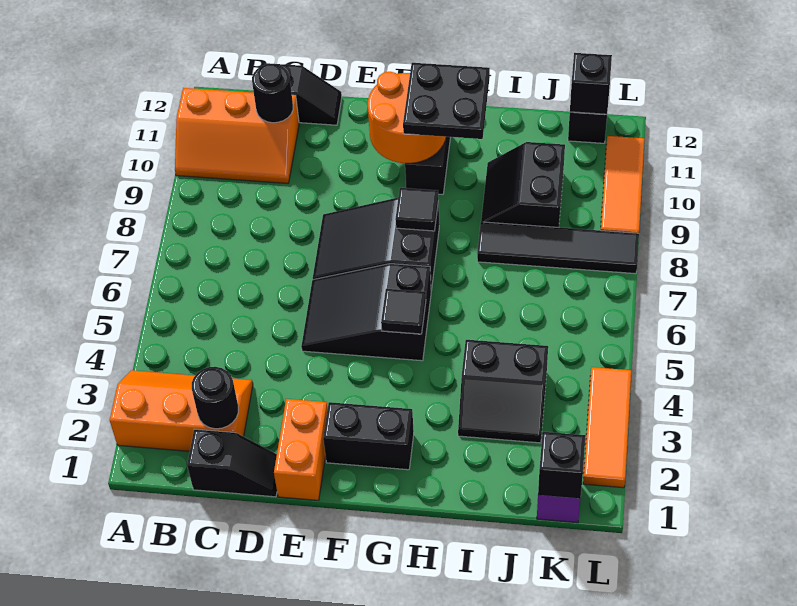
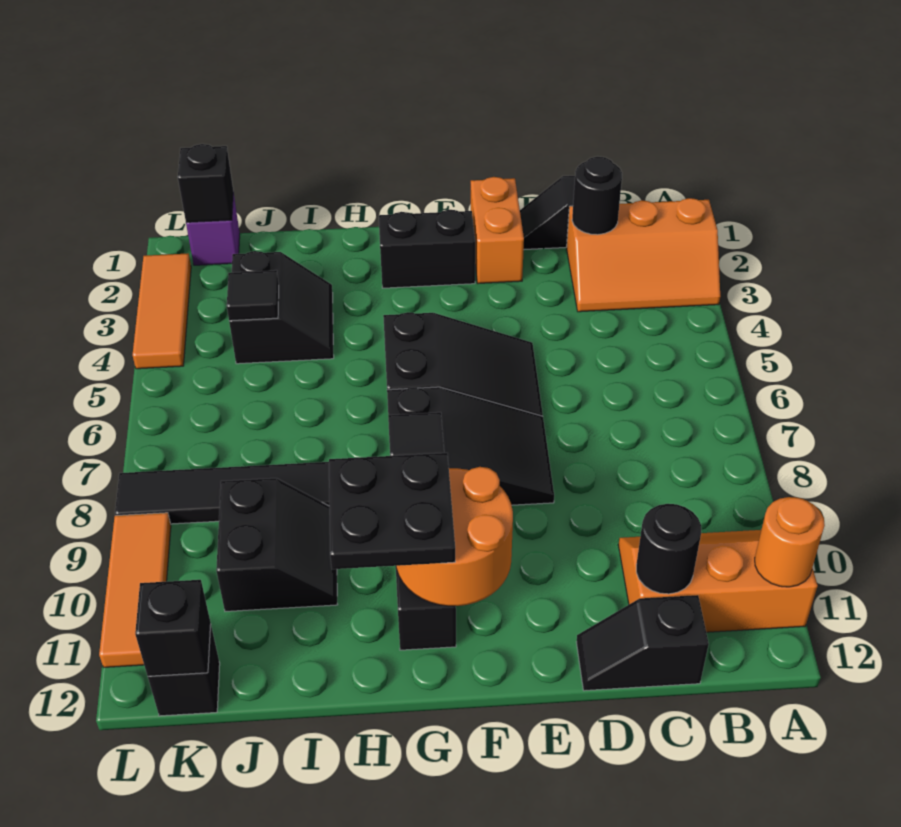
none -> orange round brick A11 level 2
black tile G5 level 2 -> black tile J4 level 2
black slope I3:J4 level 1 top 4 -> black slope I3:J4 level 1 top J

